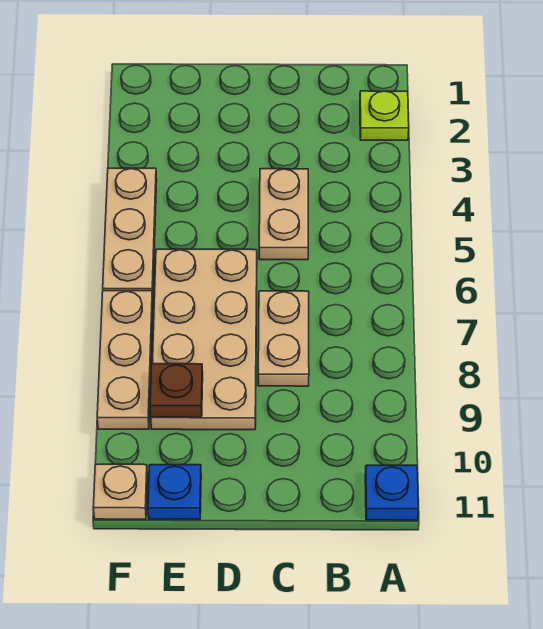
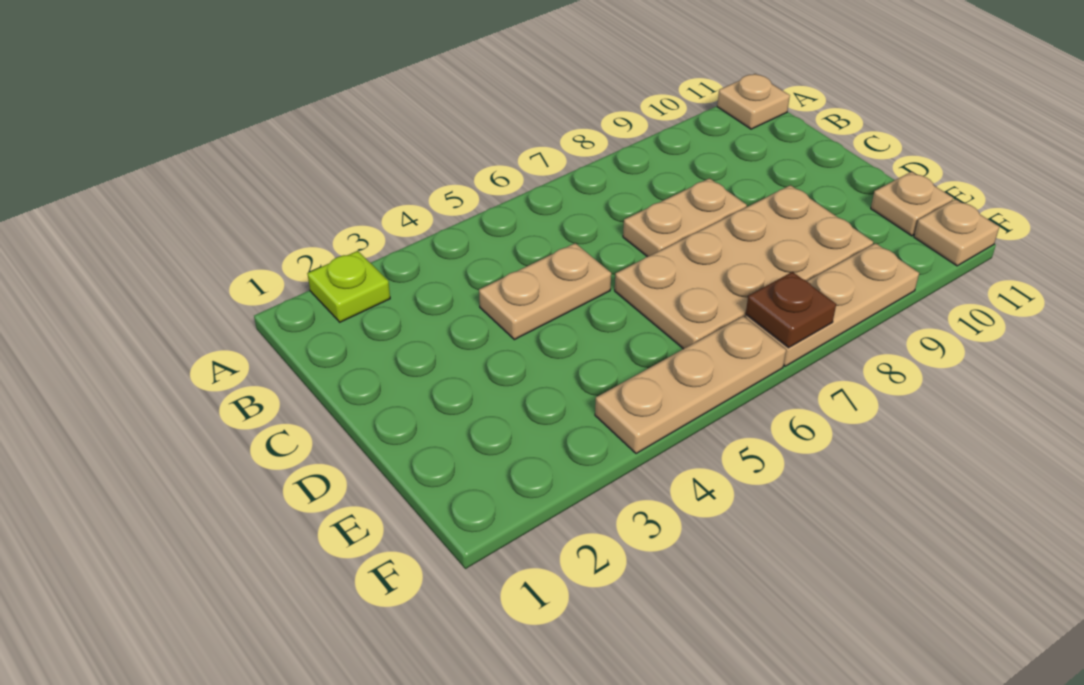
blue plate A11 level 1 -> tan plate A11 level 1
brown plate E9 level 2 -> brown plate F7 level 2
blue plate E11 level 1 -> tan plate E11 level 1

